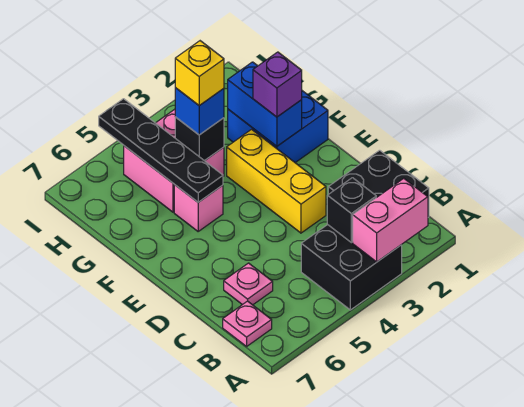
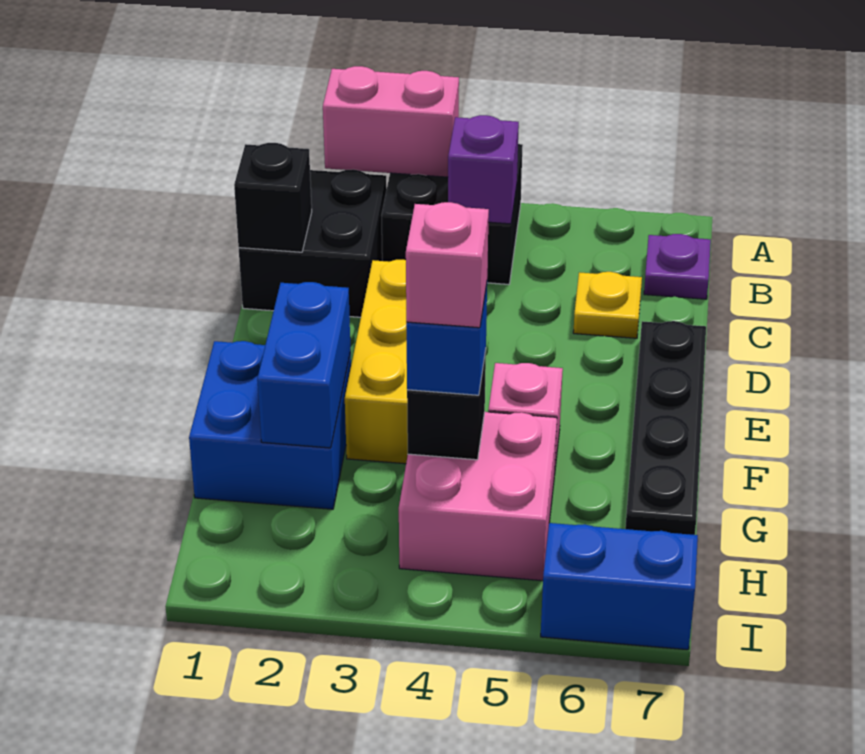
black brick B3 level 2 -> black brick C1 level 2
pink plate B7 level 1 -> purple plate B7 level 1
pink plate C6 level 1 -> yellow plate C6 level 1
purple brick F2 level 3 -> purple brick B4 level 2
black plate F5:I5 level 2 -> black plate D7:G7 level 1
yellow brick G4 level 4 -> pink brick G4 level 4
none -> blue brick I6:I7 level 1

